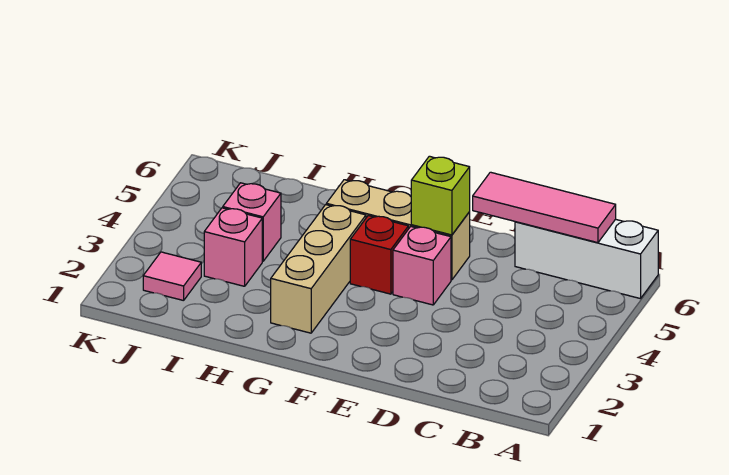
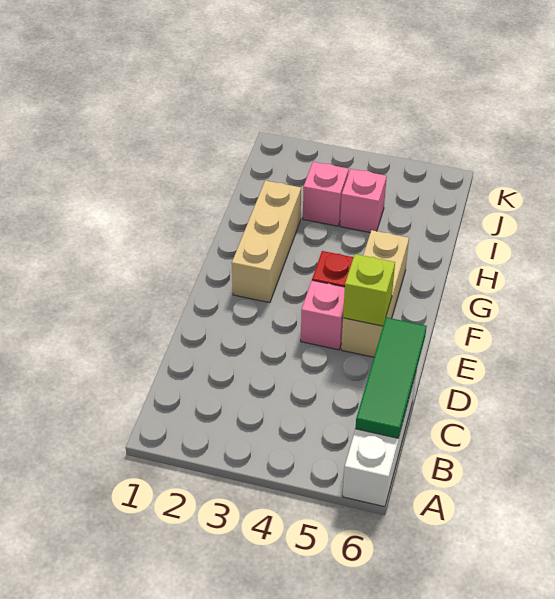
pink tile B6:D6 level 2 -> green tile B6:D6 level 2
tan brick G2:G4 level 1 -> tan brick F2:H2 level 1
pink tile J2 level 1 -> none

